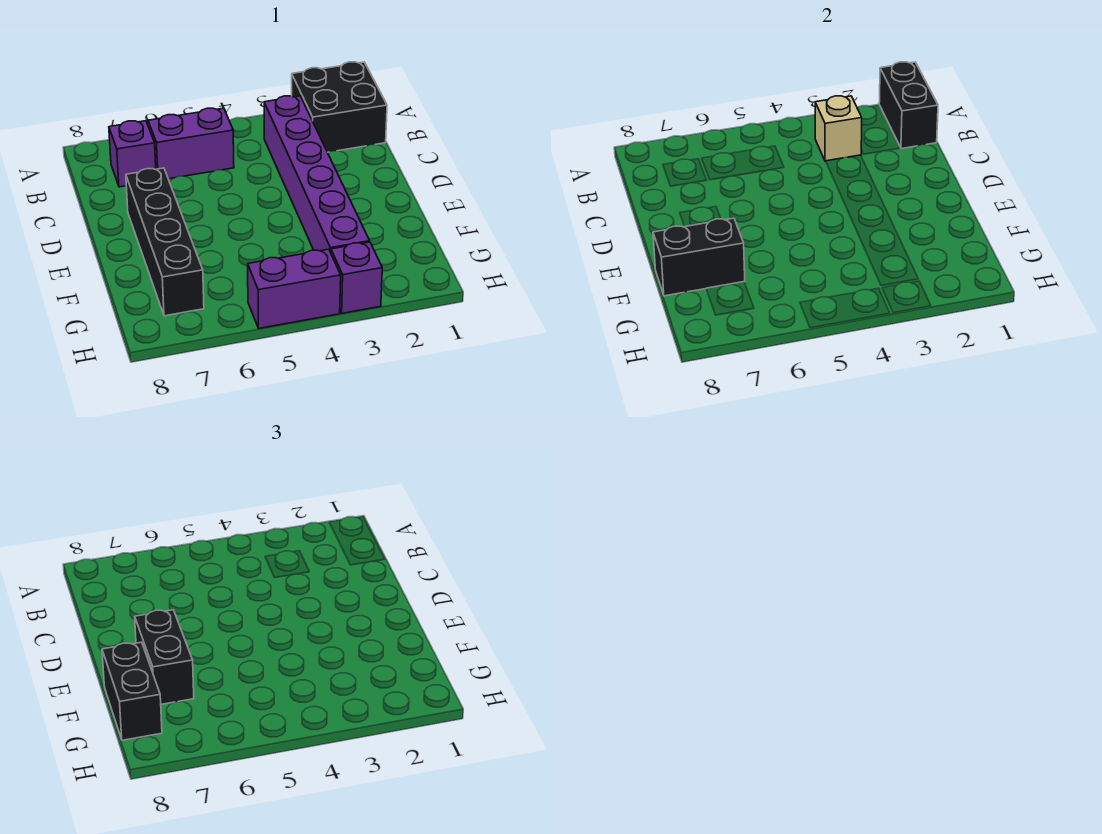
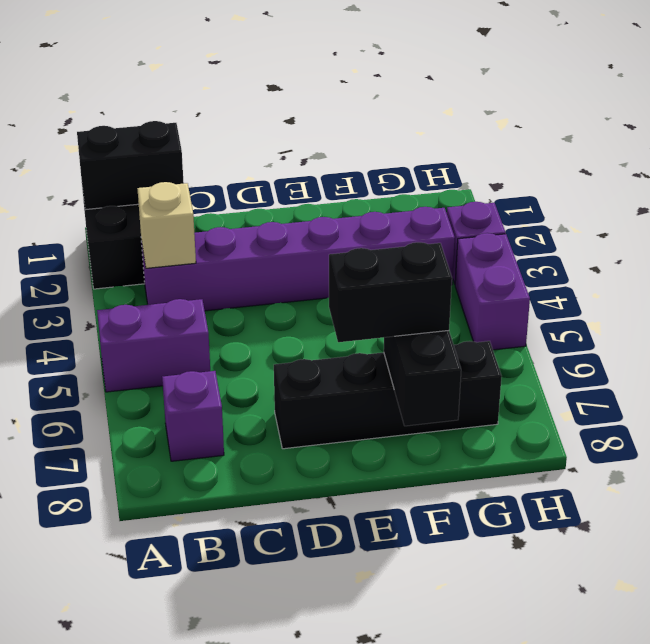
purple brick B5:B6 level 1 -> purple brick A5:B5 level 1
black brick F8:G8 level 3 -> none

